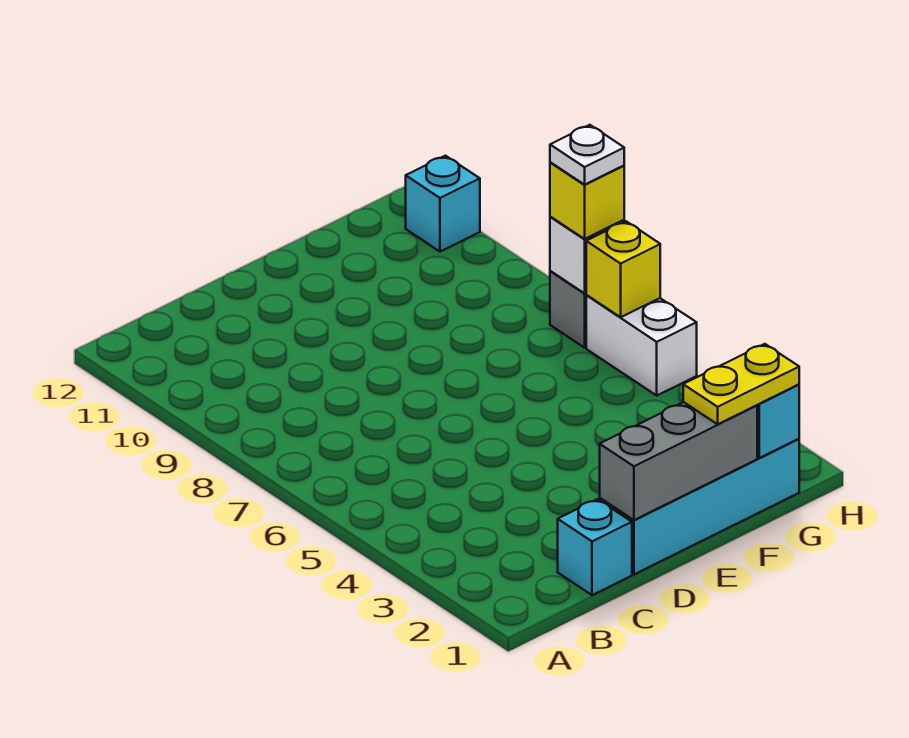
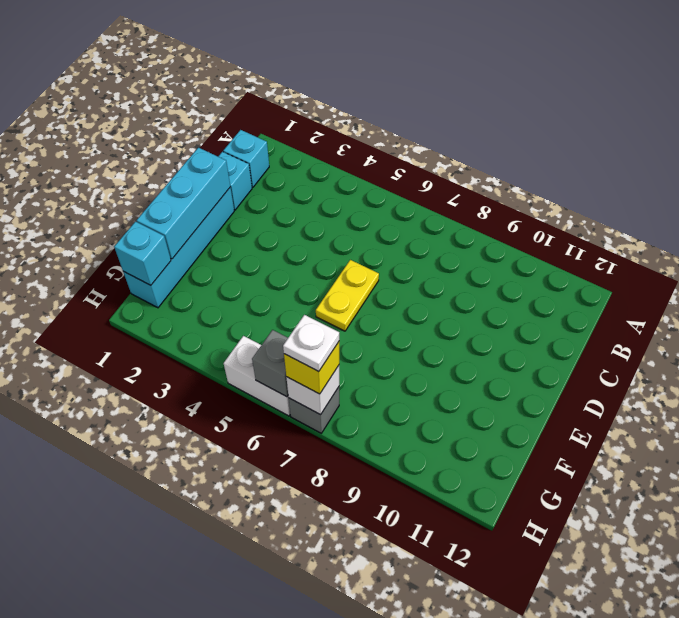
grey brick D1:F1 level 2 -> cyan brick D1:F1 level 2
yellow plate F1:G1 level 3 -> yellow plate D6:E6 level 1
yellow brick H6 level 2 -> grey brick H6 level 2
cyan brick H11 level 1 -> cyan brick B1 level 1

